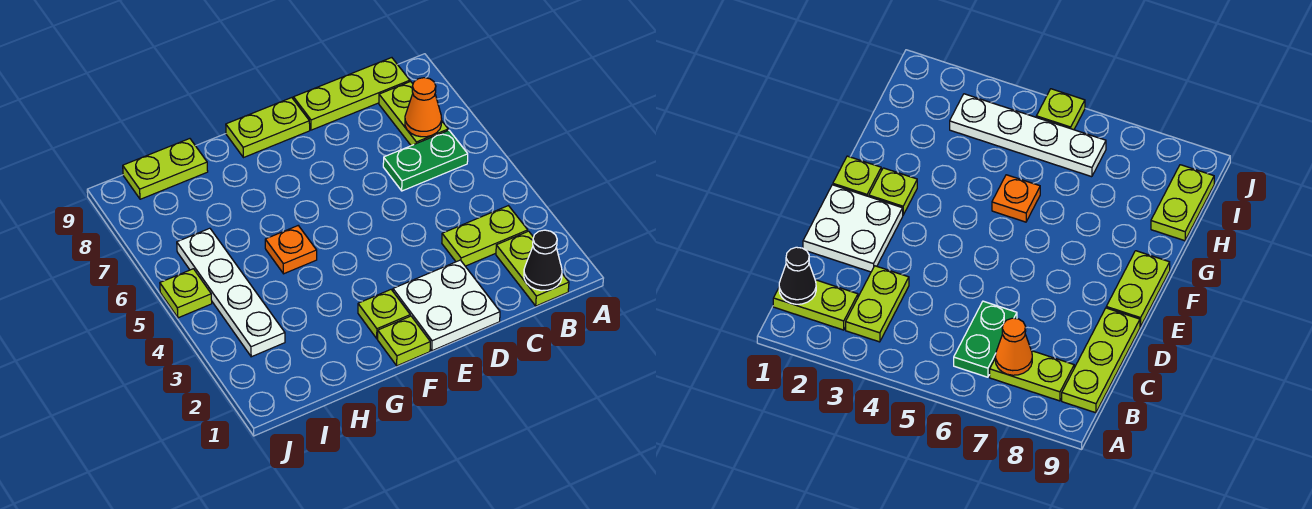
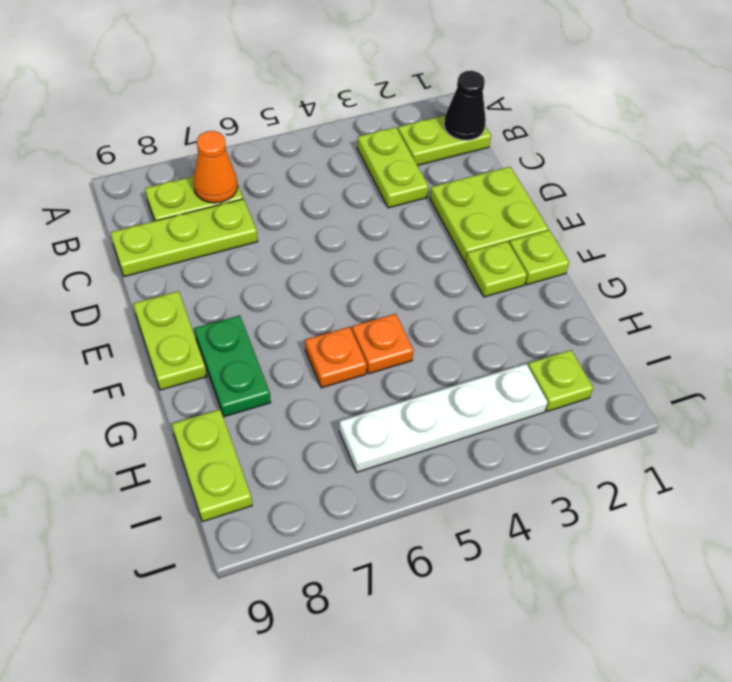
green plate B6:C6 level 1 -> green plate F8:G8 level 1
lime plate B9:D9 level 1 -> lime plate C7:C9 level 1
white plate D1:E2 level 1 -> lime plate D1:E2 level 1
none -> orange plate G6 level 1
lime plate J5 level 1 -> lime plate I2 level 1

